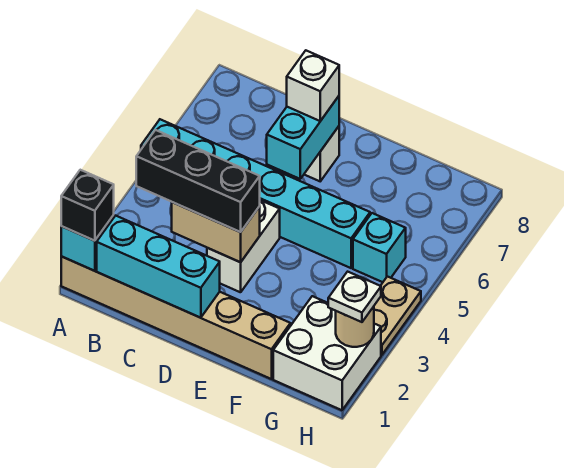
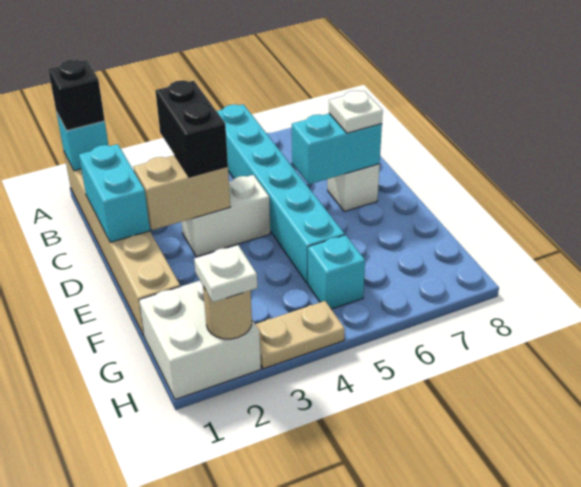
cyan brick B1:D1 level 2 -> cyan brick C1:D1 level 2
black brick B3:D3 level 3 -> black brick C3:D3 level 3
tan brick C3:D3 level 2 -> tan brick D2:D3 level 2
white brick D7 level 3 -> white plate D7 level 3

